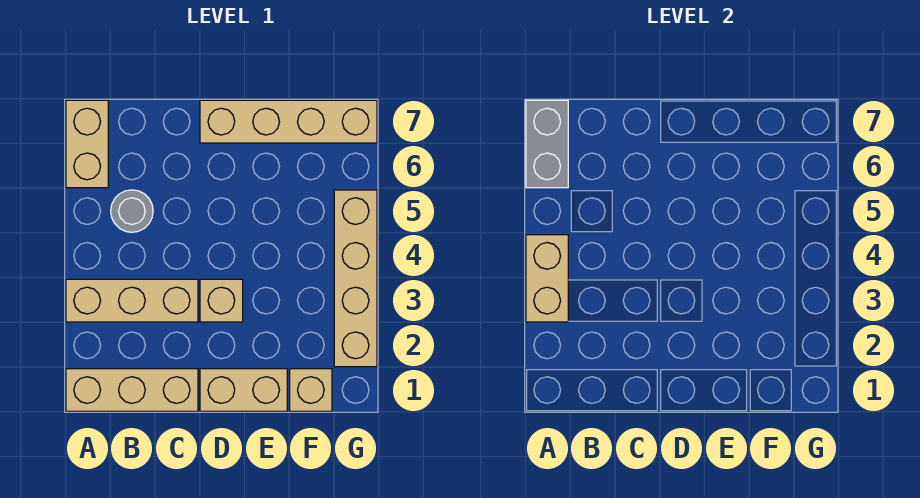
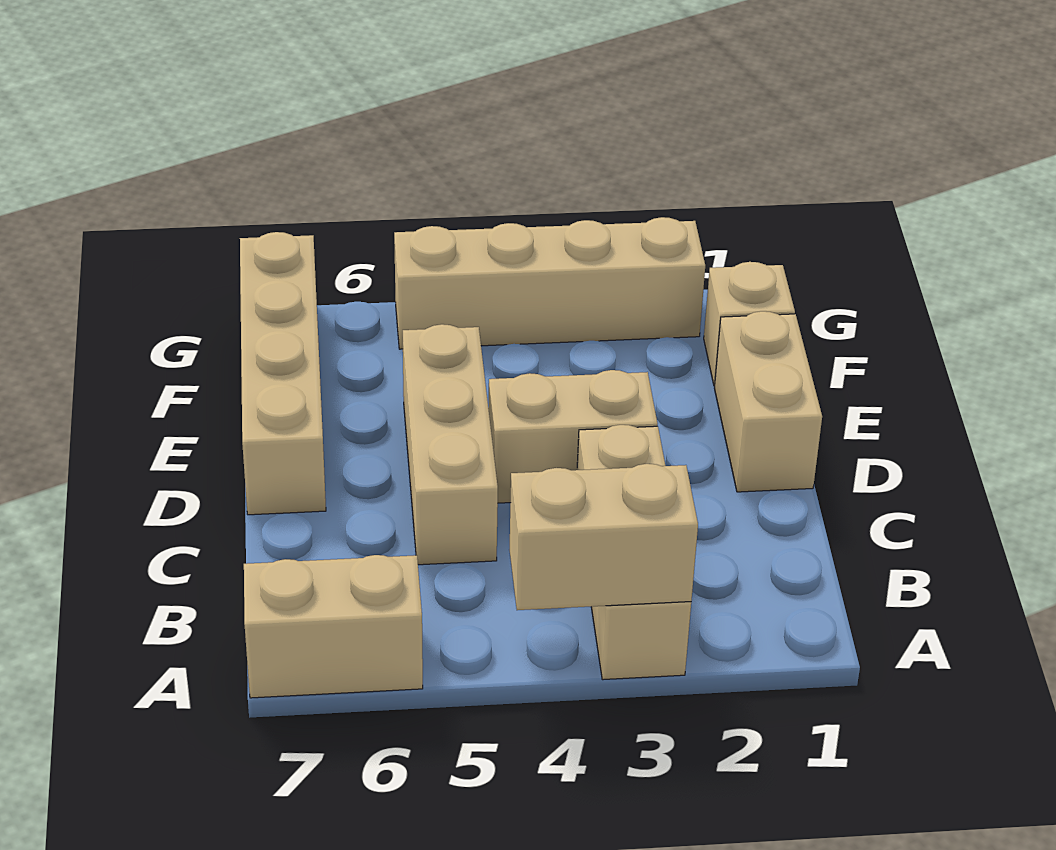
tan brick A1:C1 level 1 -> tan brick C5:E5 level 1
grey brick A6:A7 level 2 -> none
grey round brick B5 level 1 -> none
tan brick D3 level 1 -> tan brick D3:D4 level 1

